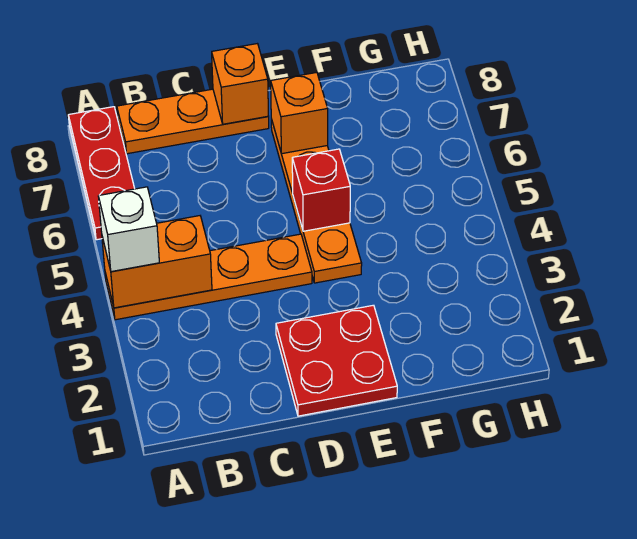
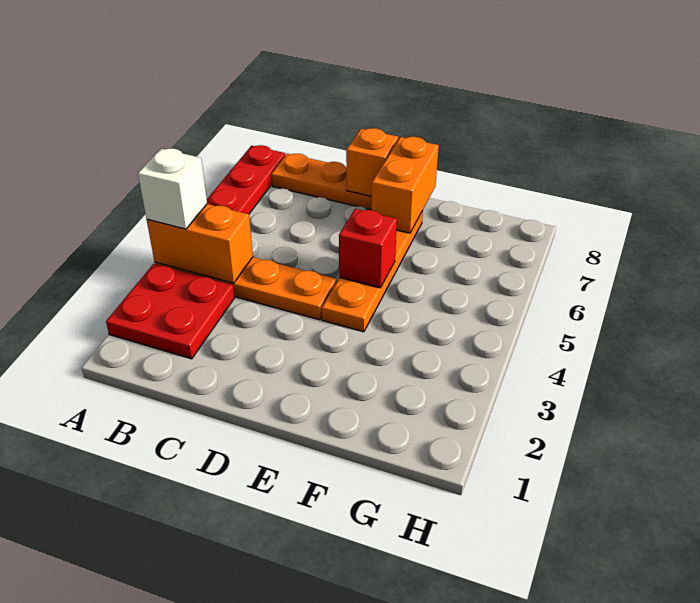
red plate D1:E2 level 1 -> red plate A2:B3 level 1
orange brick E7 level 2 -> orange brick E7:E8 level 2

